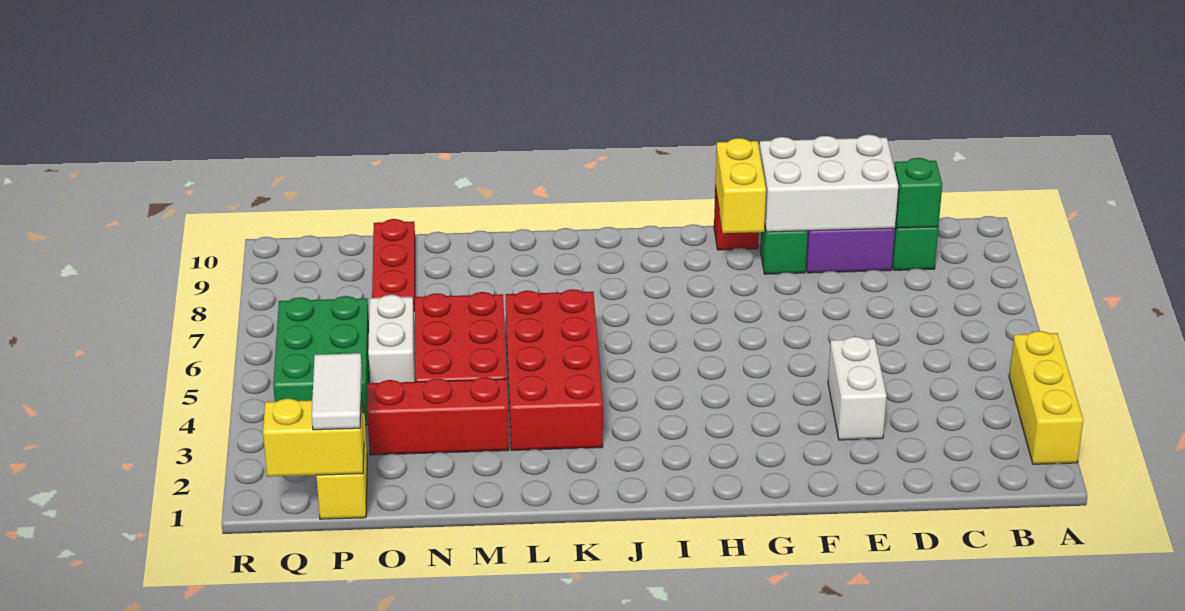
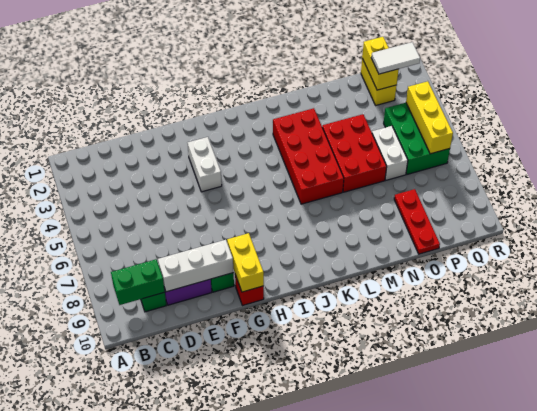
yellow brick A2:A4 level 1 -> yellow brick Q4:Q6 level 2
green brick C9 level 2 -> green brick B9:C9 level 2
white brick D9:F10 level 2 -> white brick D9:F9 level 2
white brick E3:E4 level 1 -> white brick G3:G4 level 1
red brick M3:O3 level 1 -> none
yellow brick P1:Q1 level 2 -> yellow brick P1:P2 level 2
white tile P1:P2 level 3 -> white tile P2:Q2 level 3

